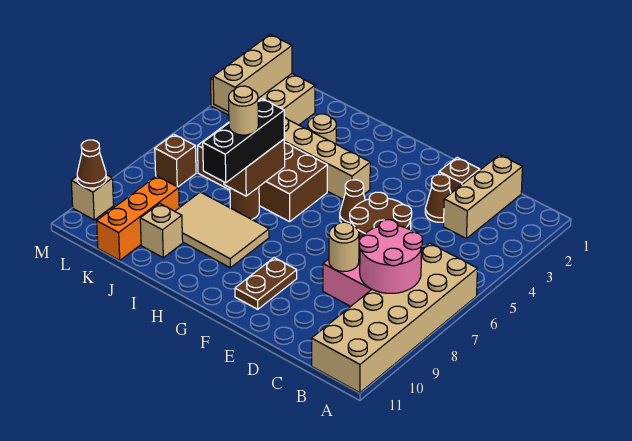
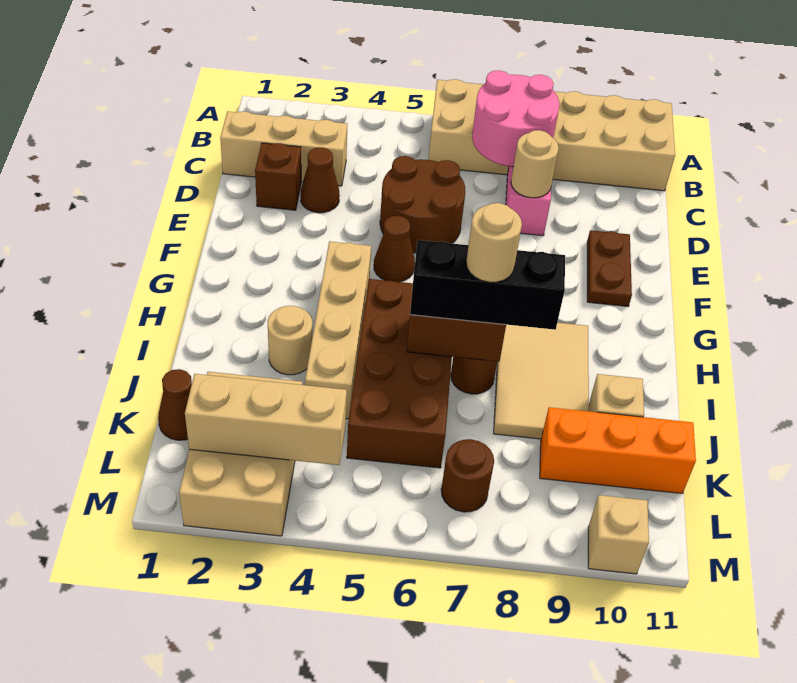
brown plate F9:F10 level 1 -> brown plate E10:F10 level 1
brown brick L7 level 1 -> brown round brick L7 level 1
brown cone M10 level 2 -> brown cone K1 level 1

